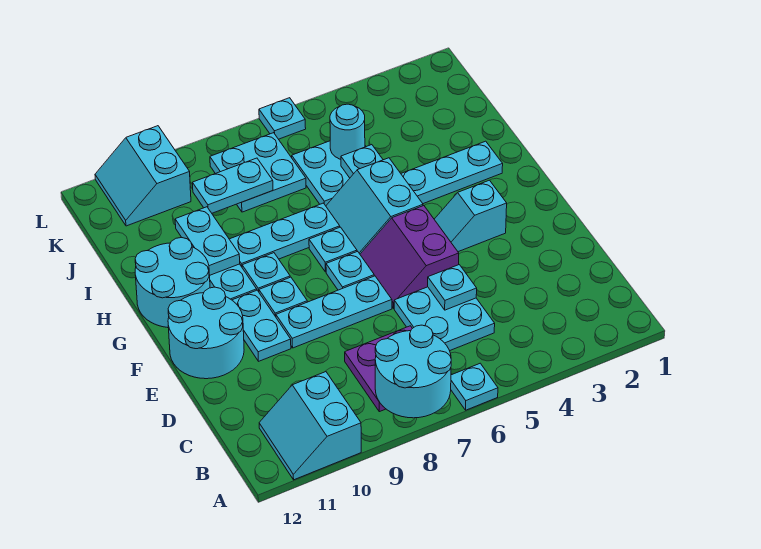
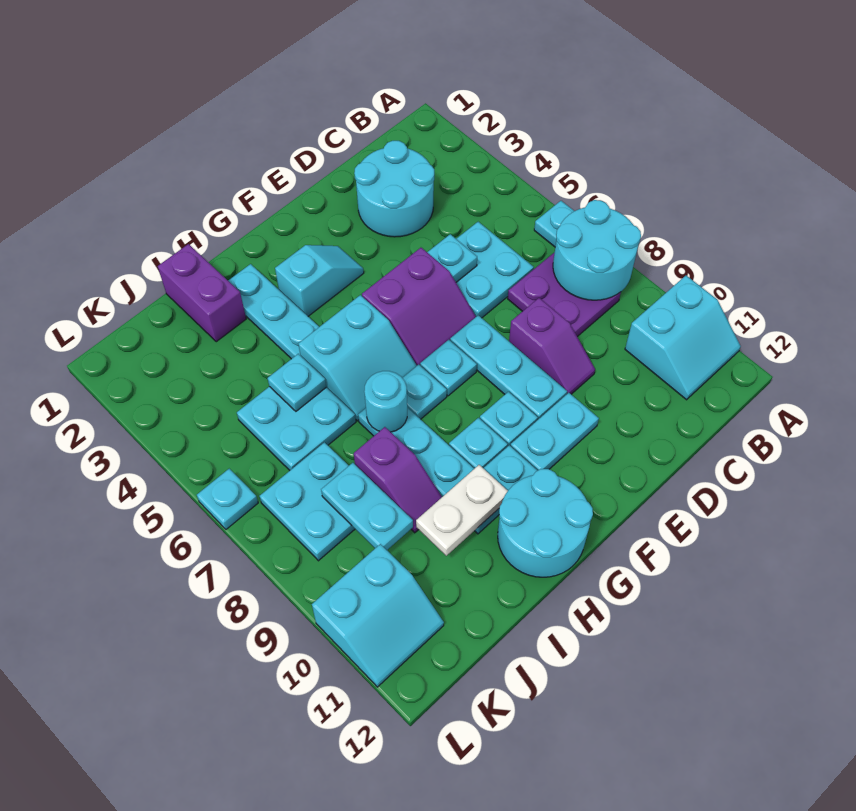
none -> purple slope D8:D9 level 1 top 8
cyan round brick E11:F12 level 1 -> cyan round brick C2:D3 level 1
cyan slope F3:F4 level 1 top 3 -> cyan slope F3:G3 level 1 top G
cyan plate H10:I10 level 2 -> white plate H10:I10 level 2
none -> purple brick I1:I2 level 1
none -> purple slope I8:I9 level 1 top 8
cyan round brick J5 level 2 -> cyan round brick H7 level 2

